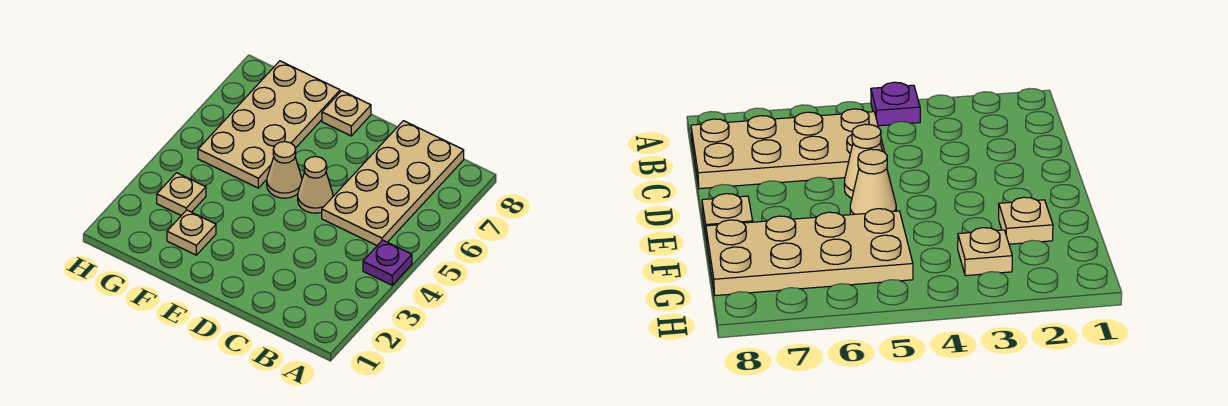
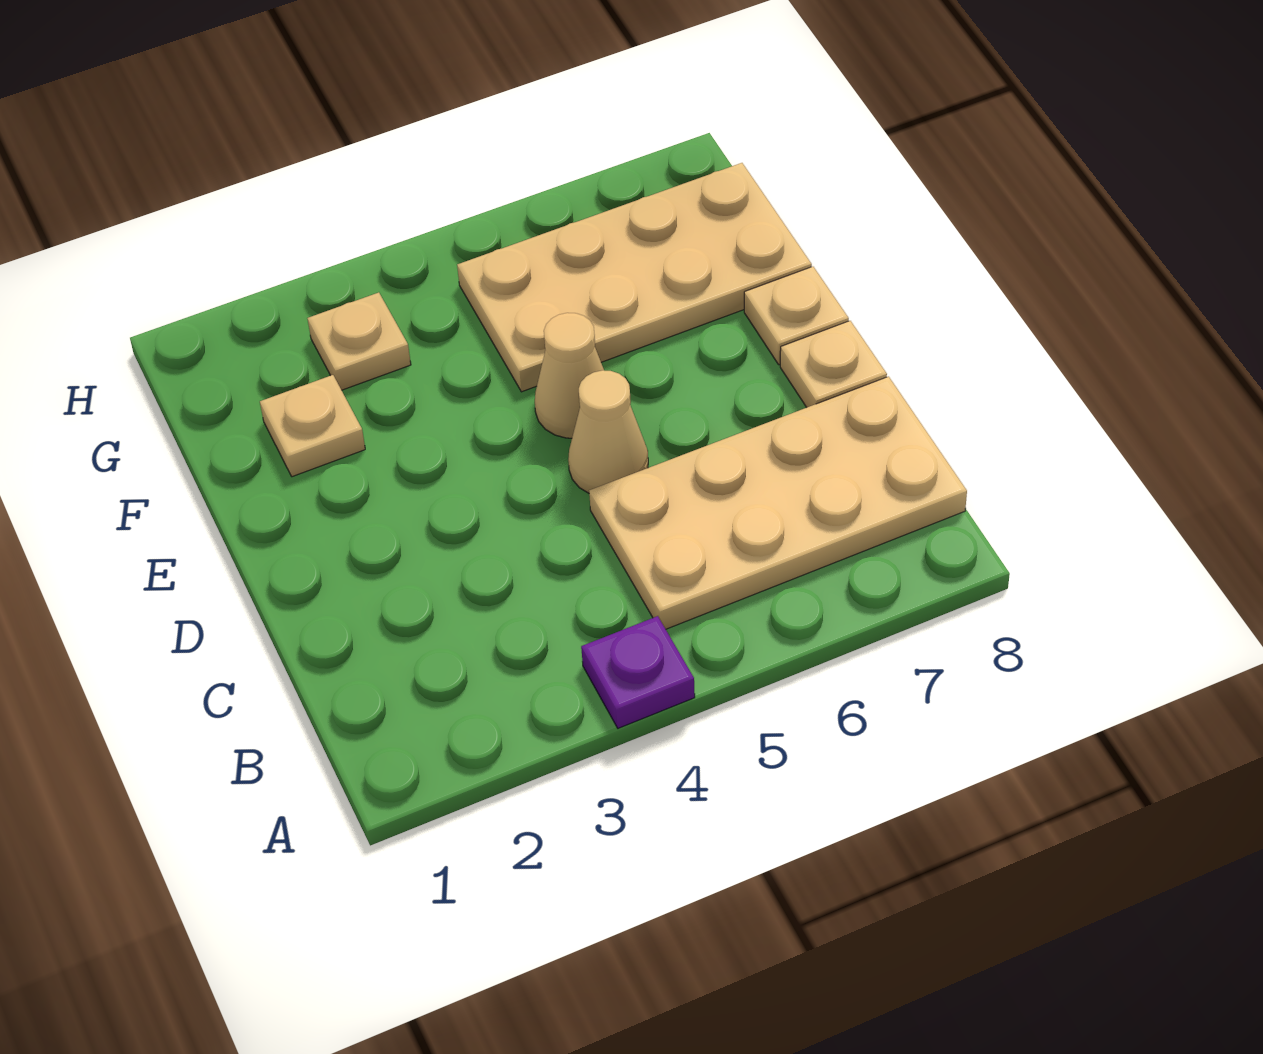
none -> tan plate D8 level 1

